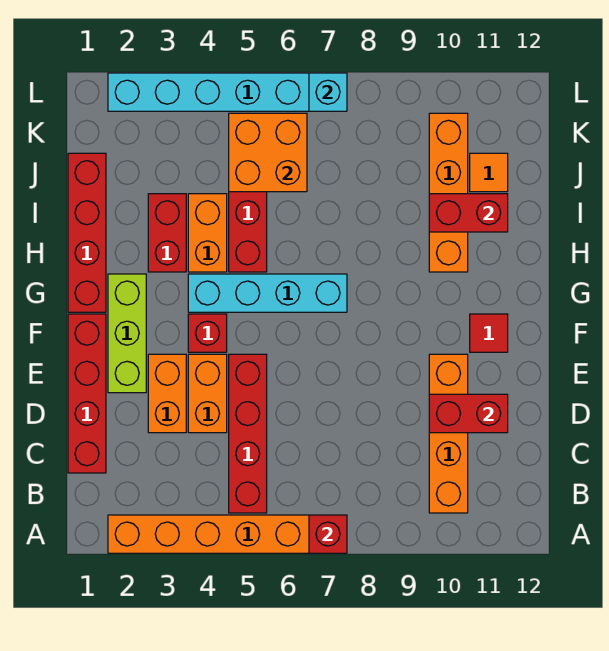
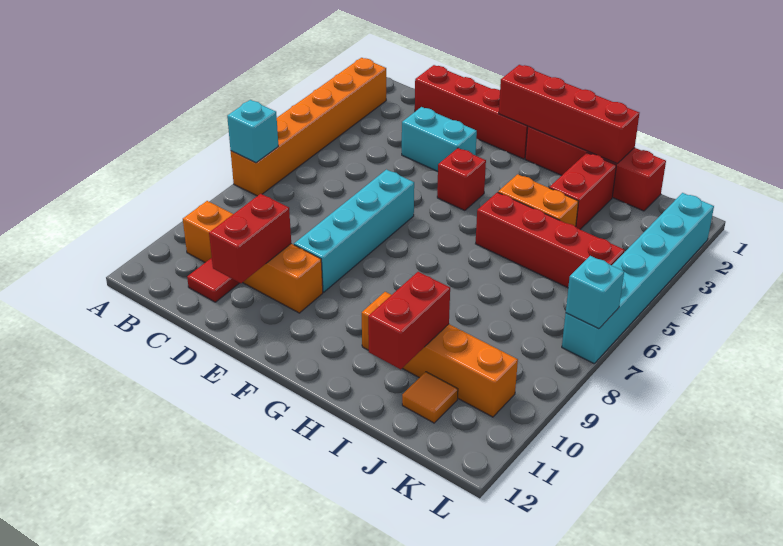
red brick A7 level 2 -> cyan brick A7 level 2
red brick B5:E5 level 1 -> red brick F1:I1 level 2
orange brick D3:E3 level 1 -> cyan brick D3:E3 level 1
orange brick D4:E4 level 1 -> none
lime brick E2:G2 level 1 -> none
red tile F11 level 1 -> red tile C11 level 1
cyan brick G4:G7 level 1 -> cyan brick E6:E9 level 1
red brick H3:I3 level 1 -> red brick I2:I3 level 1
orange brick J5:K6 level 2 -> none

